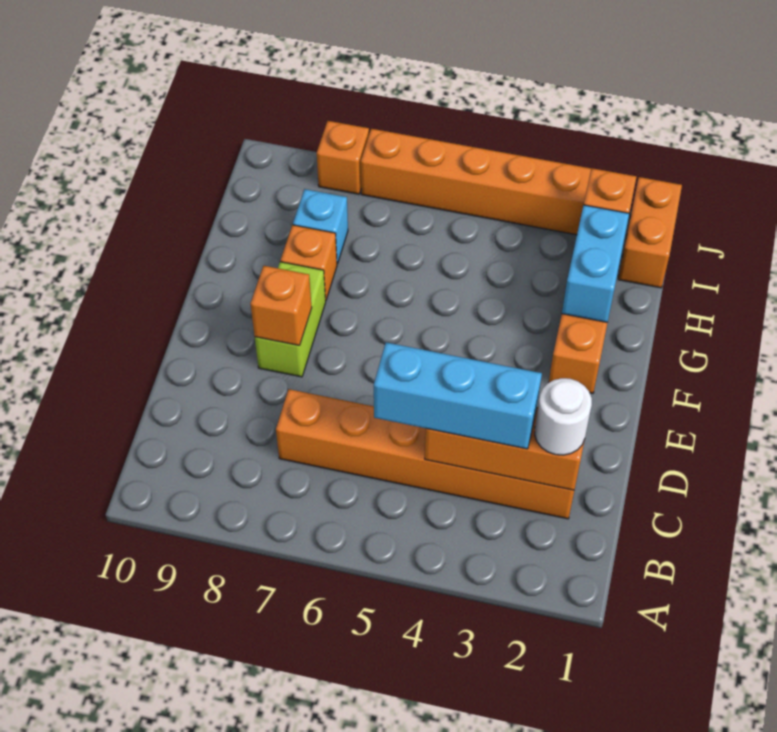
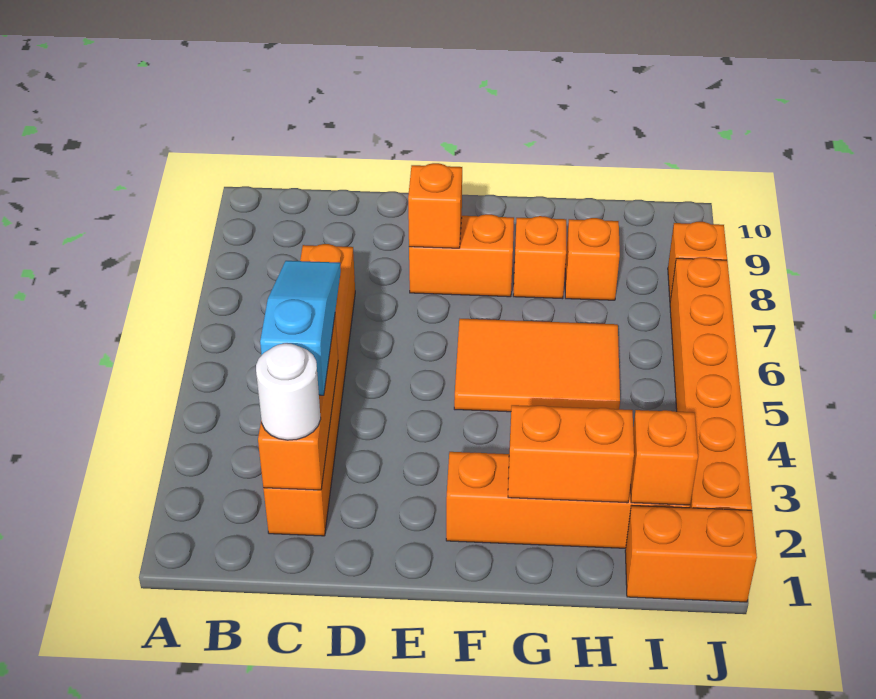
cyan brick C3:C5 level 3 -> cyan slope C3:C5 level 3 top 3
lime brick E8:F8 level 1 -> orange brick E8:F8 level 1
none -> orange tile F5:H6 level 1
cyan brick G2:H2 level 2 -> orange brick G2:H2 level 2
cyan brick H8 level 1 -> orange brick H8 level 1

